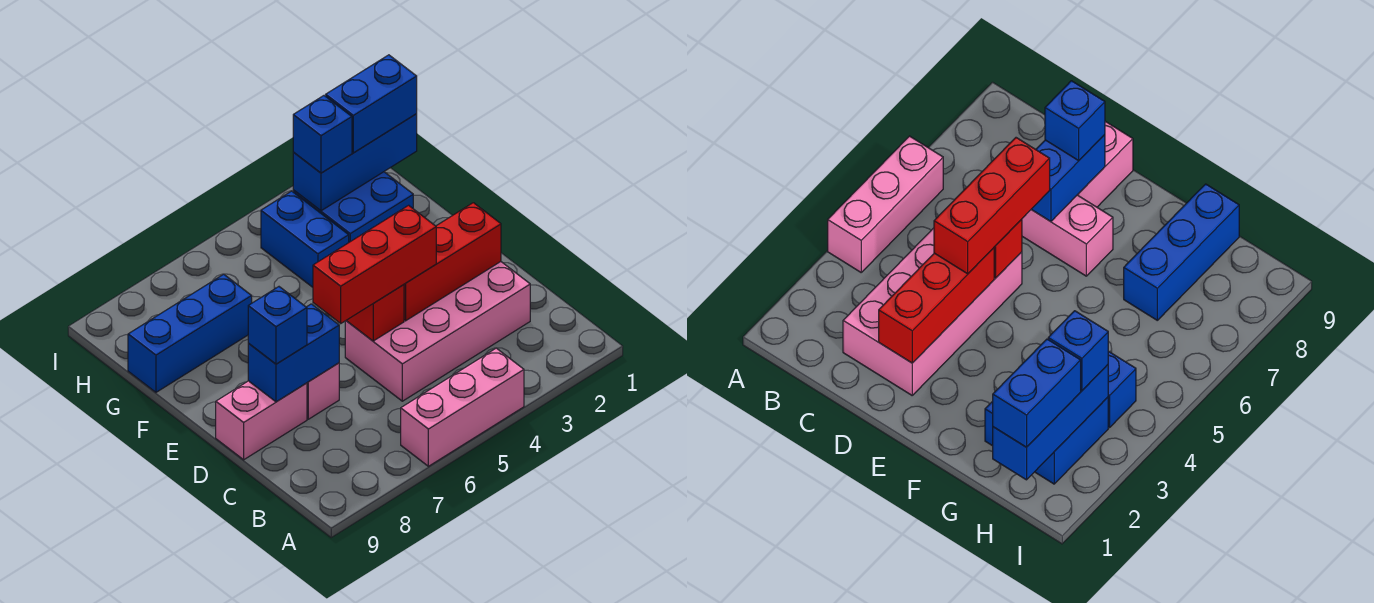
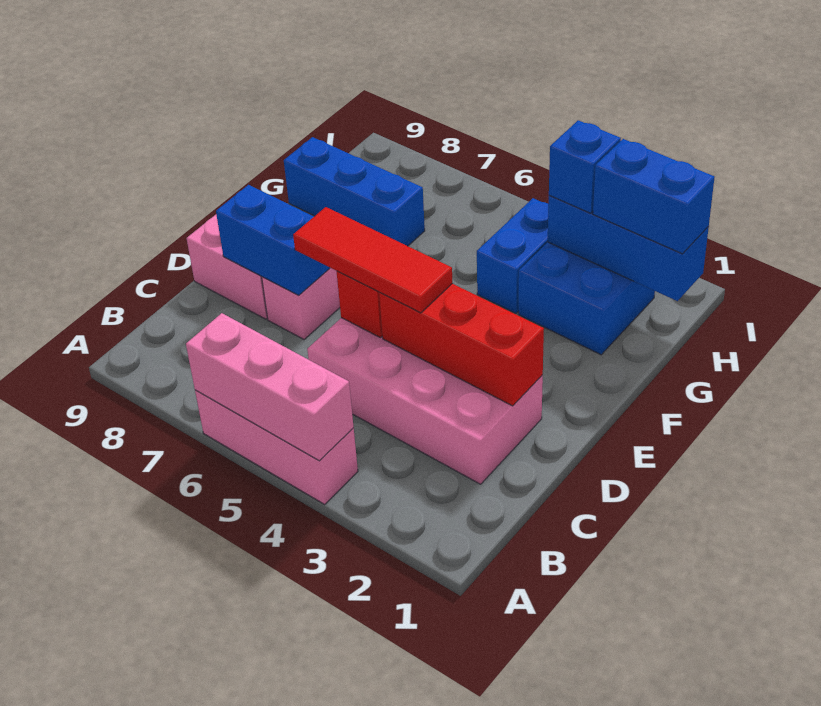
none -> pink brick A4:A6 level 2
red brick D4:D6 level 3 -> red tile D4:D6 level 3
blue brick D8 level 3 -> none

